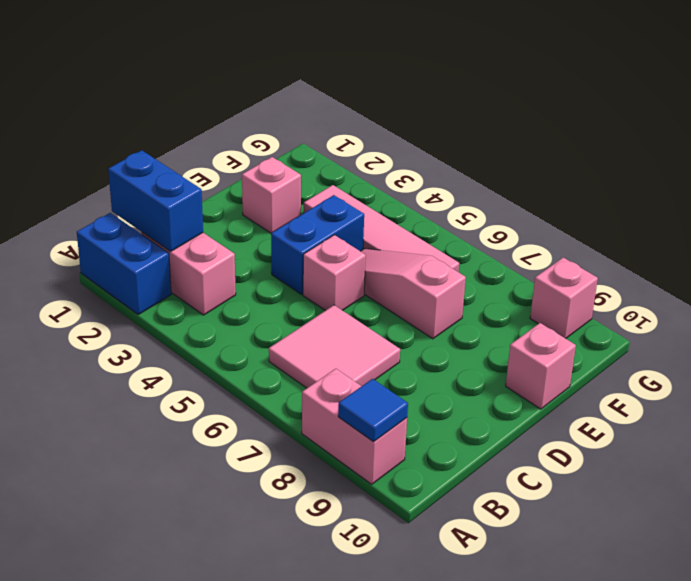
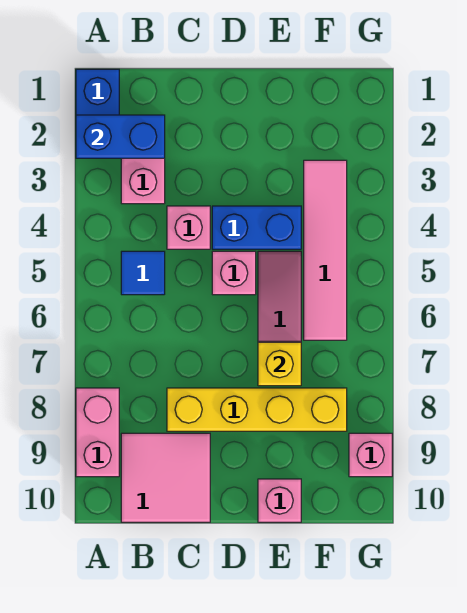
blue tile A9 level 2 -> blue tile B5 level 1
blue brick B1:B2 level 2 -> blue brick A2:B2 level 2
pink tile B6:C7 level 1 -> pink tile B9:C10 level 1
none -> yellow brick C8:F8 level 1
pink brick E2 level 1 -> pink brick C4 level 1
none -> yellow brick E7 level 2

